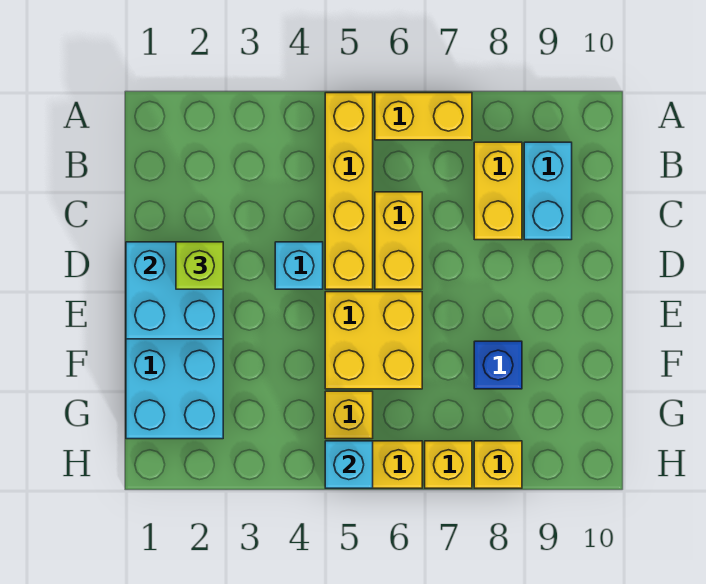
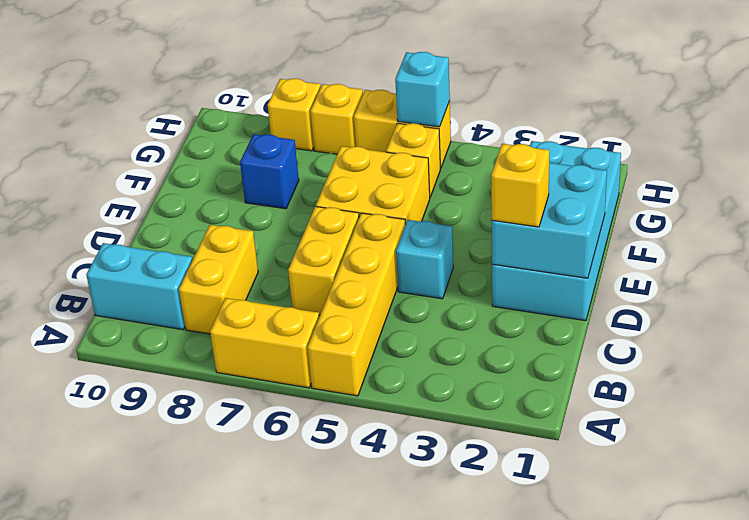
cyan brick B9:C9 level 1 -> cyan brick B9:B10 level 1
lime brick D2 level 3 -> yellow brick D2 level 3

